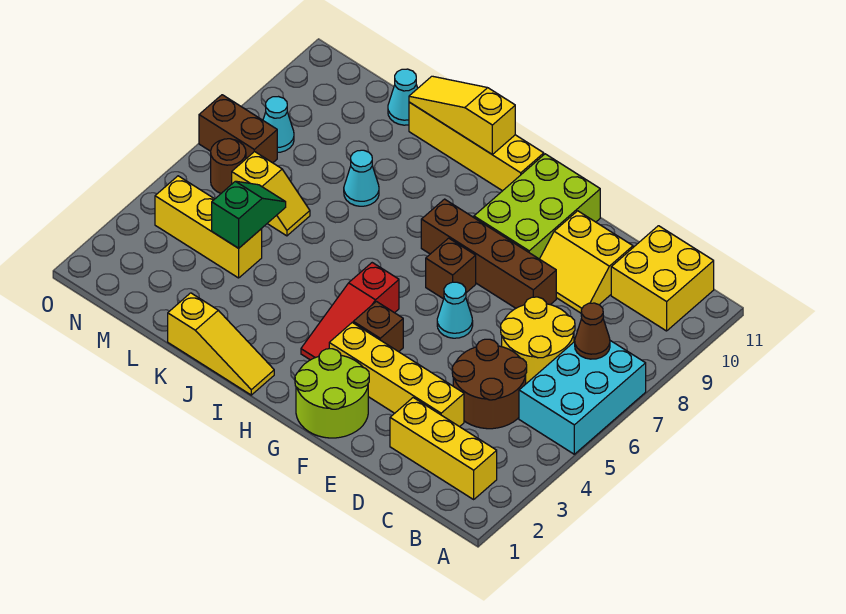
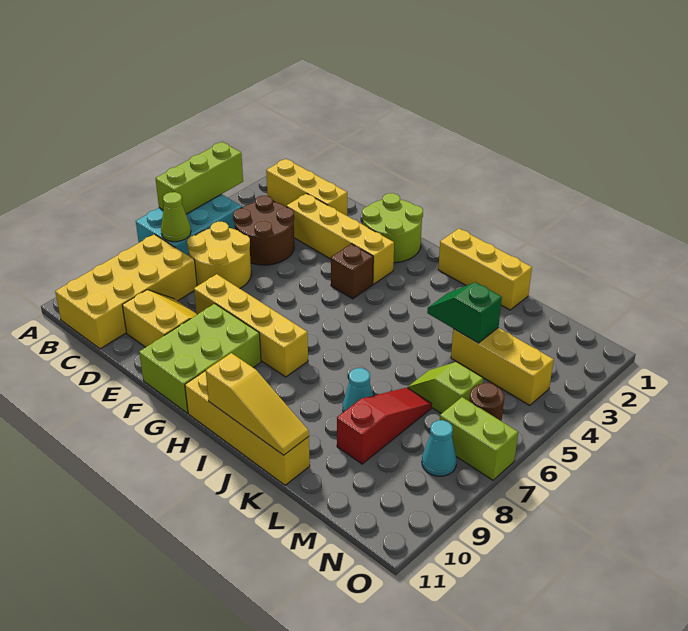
none -> lime brick A4:A6 level 2
brown cone B7 level 2 -> lime cone B7 level 2
yellow brick B10:C11 level 1 -> yellow brick B8:C11 level 1
brown brick E8:H8 level 1 -> yellow brick E8:H8 level 1
cyan cone F6 level 1 -> none
brown brick G7 level 1 -> none
red slope H3:H5 level 1 top 5 -> red slope L7:L9 level 1 top 9
yellow slope I1:K1 level 1 top K -> yellow brick I1:K1 level 1
green slope L4:L5 level 2 top 4 -> green slope K4:L4 level 2 top L
yellow slope L6:M6 level 1 top M -> lime slope L6:M6 level 1 top M
cyan cone L11 level 1 -> none
brown brick N7:O7 level 1 -> lime brick N7:O7 level 1

